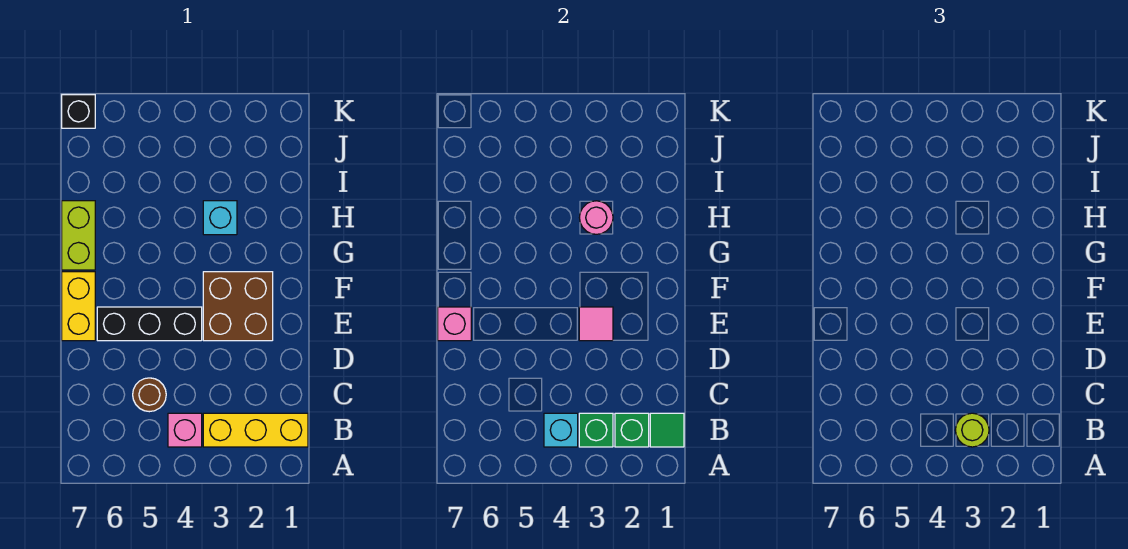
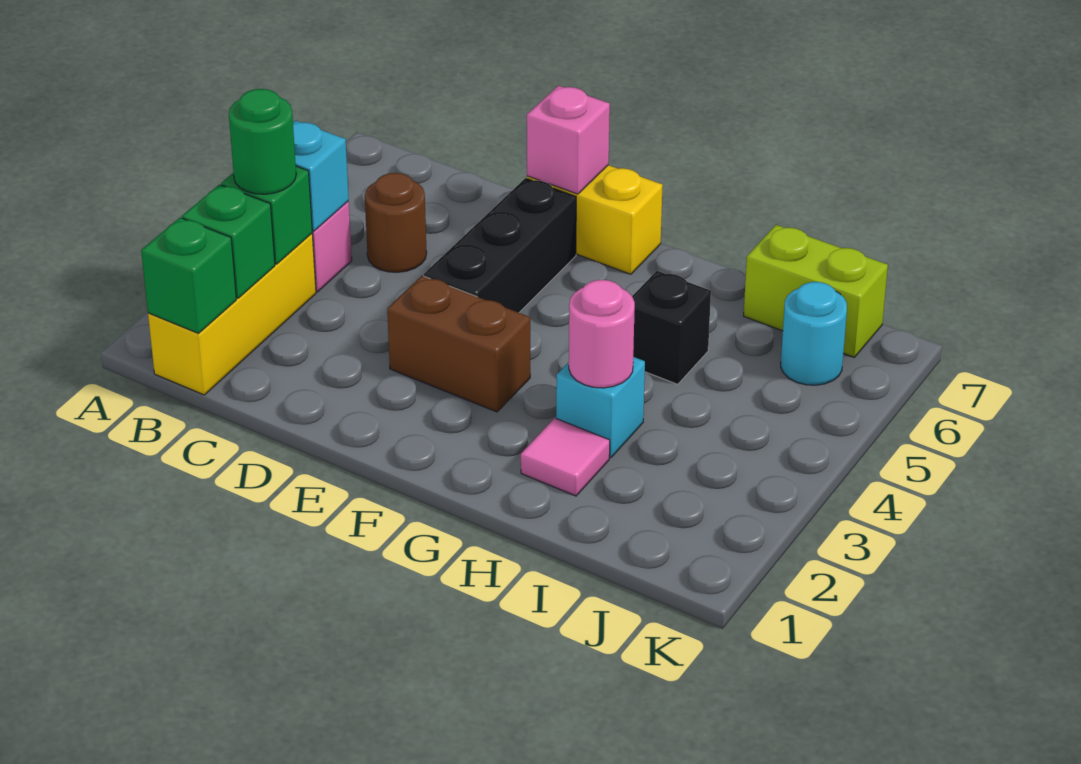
green tile B1 level 2 -> green brick B1 level 2
lime round brick B3 level 3 -> green round brick B3 level 3
brown brick E2:F3 level 1 -> brown brick E3:F3 level 1
pink tile E3 level 2 -> pink tile H2 level 1
lime brick G7:H7 level 1 -> lime brick I7:J7 level 1
none -> cyan round brick J6 level 1
black brick K7 level 1 -> black brick H5 level 1

